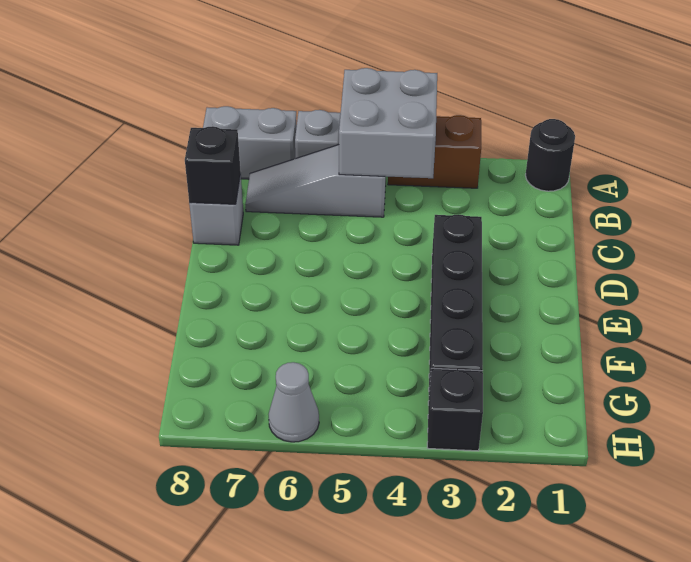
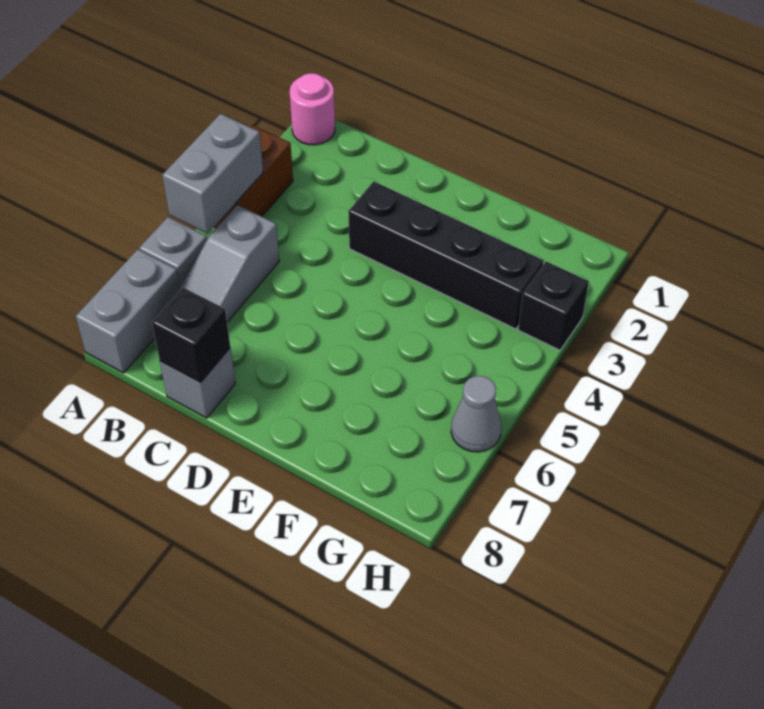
black round brick A1 level 1 -> pink round brick A1 level 1
grey brick A4:B5 level 2 -> grey brick A4:A5 level 2

